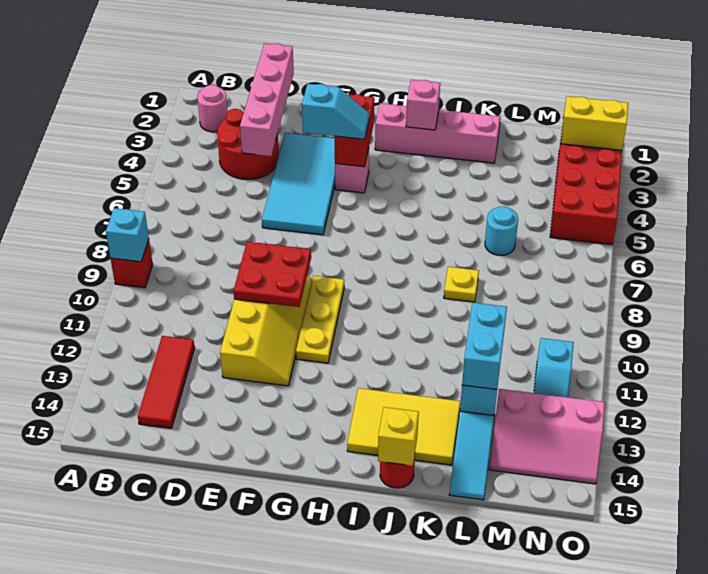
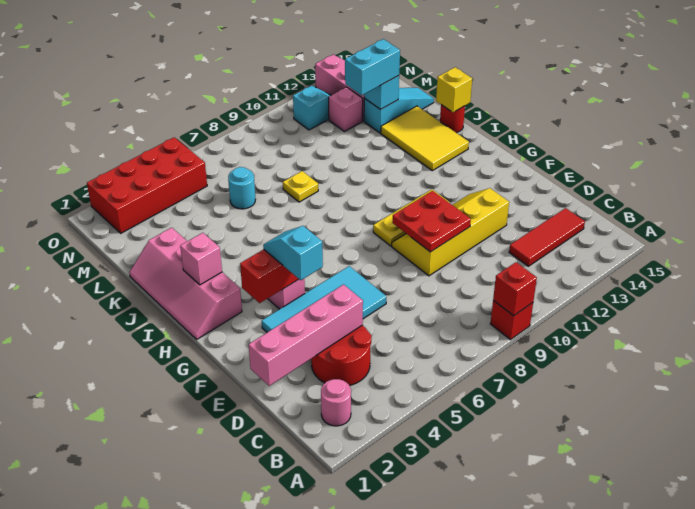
cyan brick A9 level 2 -> red brick A9 level 2
none -> pink brick M12 level 1
yellow brick N2:O2 level 2 -> none

